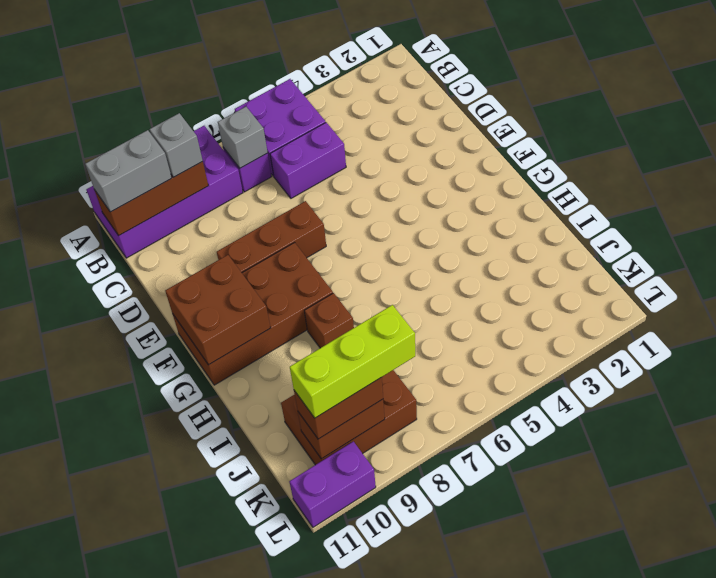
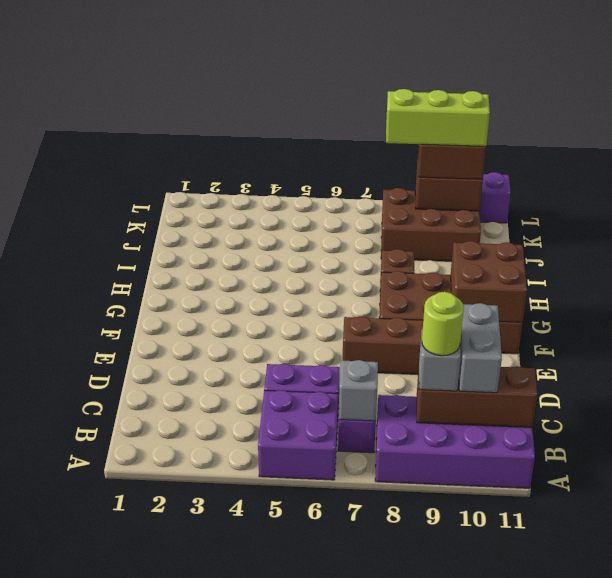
none -> lime round brick B9 level 4
grey brick B10:B11 level 3 -> grey brick B10:C10 level 3

